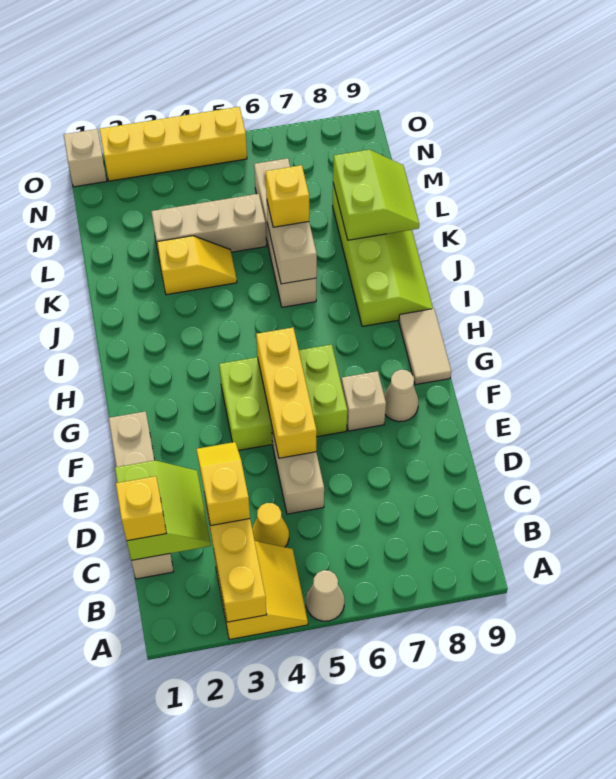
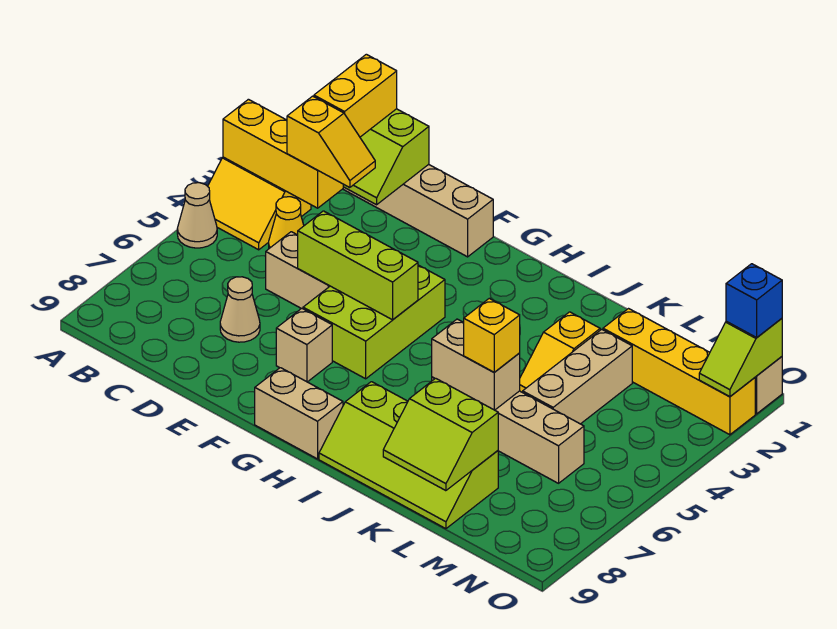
yellow brick C1 level 3 -> yellow brick C1:C2 level 3
yellow brick E5:G5 level 2 -> lime brick E5:G5 level 2
tan cone F8 level 1 -> tan cone D7 level 1
tan tile G9:H9 level 1 -> tan brick G9:H9 level 1
none -> lime slope O1:O2 level 2 top 1
none -> blue brick O1 level 3
yellow brick O2:O5 level 1 -> yellow brick L2:O2 level 1

